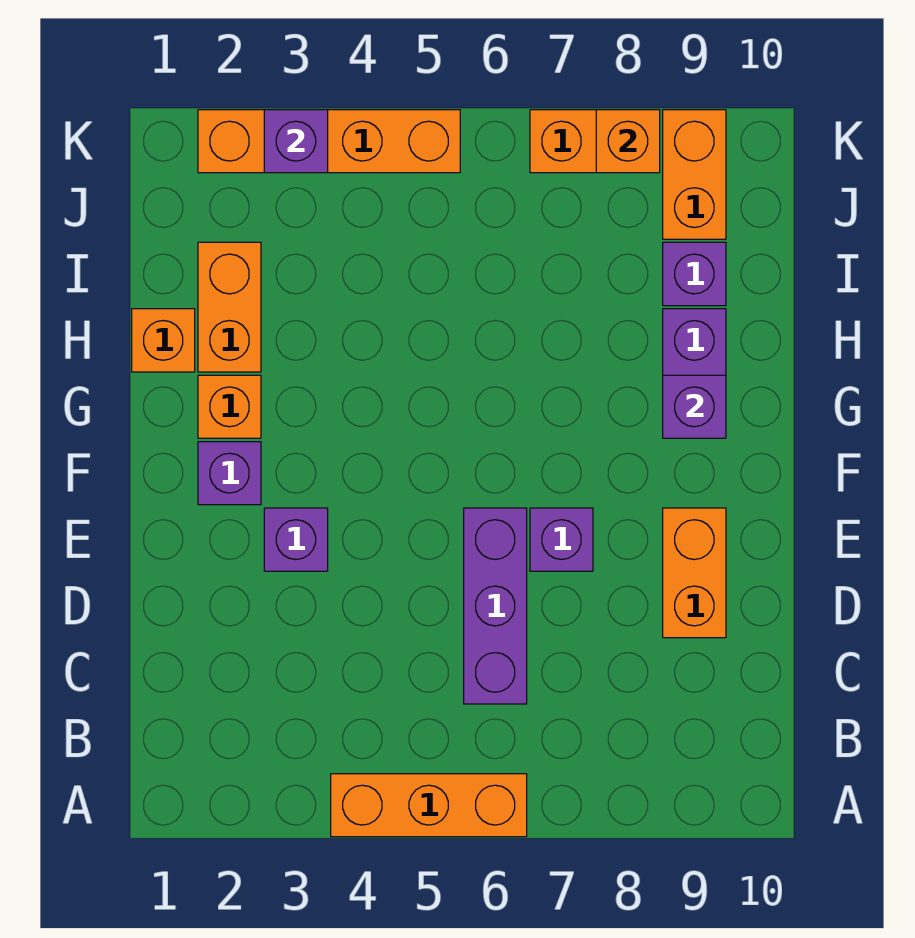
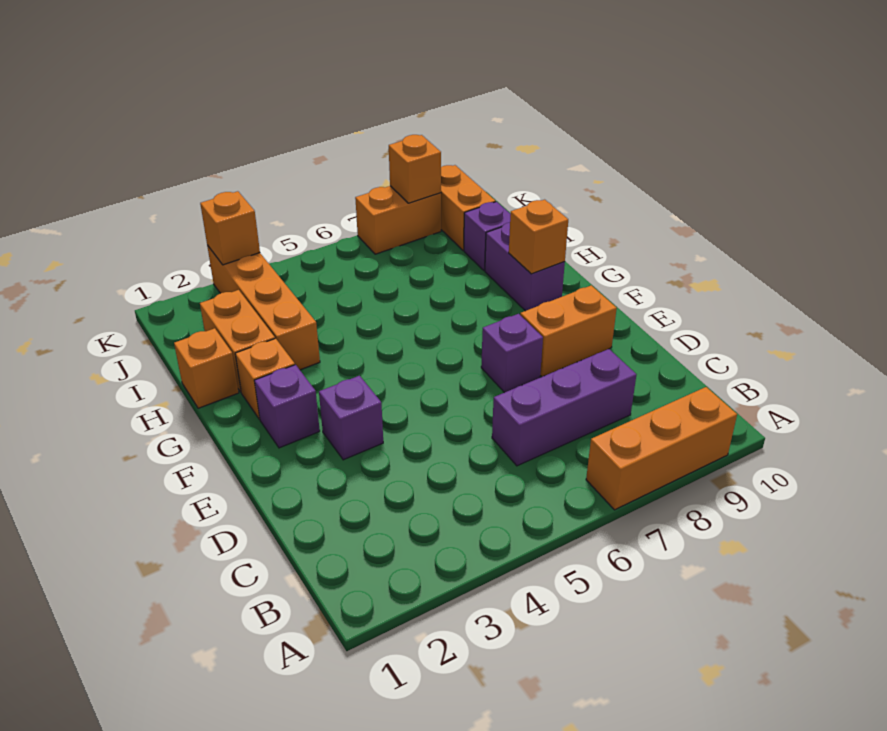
orange brick A4:A6 level 1 -> orange brick A7:A9 level 1
purple brick C6:E6 level 1 -> purple brick C6:C8 level 1
orange brick D9:E9 level 1 -> orange brick E8:E9 level 1
purple brick G9 level 2 -> orange brick G9 level 2
orange brick K2:K5 level 1 -> orange brick H3:K3 level 1
purple brick K3 level 2 -> orange brick K3 level 2

